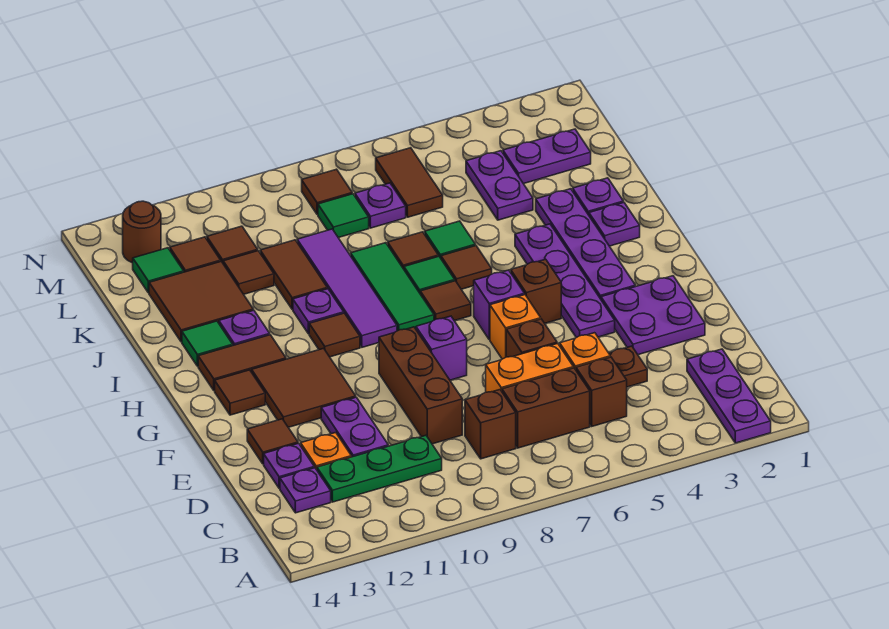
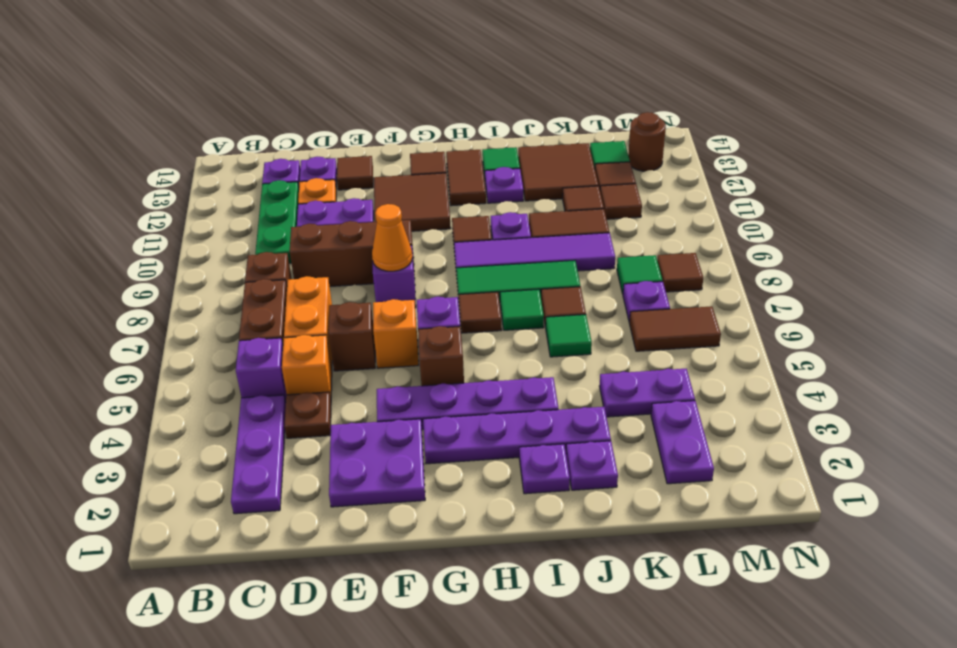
purple plate A2:C2 level 1 -> purple plate C2:C4 level 1
brown brick C5 level 1 -> purple brick C5 level 1
none -> orange cone F8 level 2
brown tile I6 level 1 -> none

